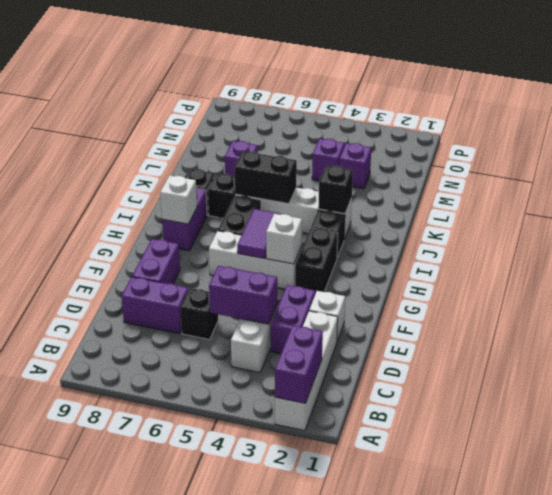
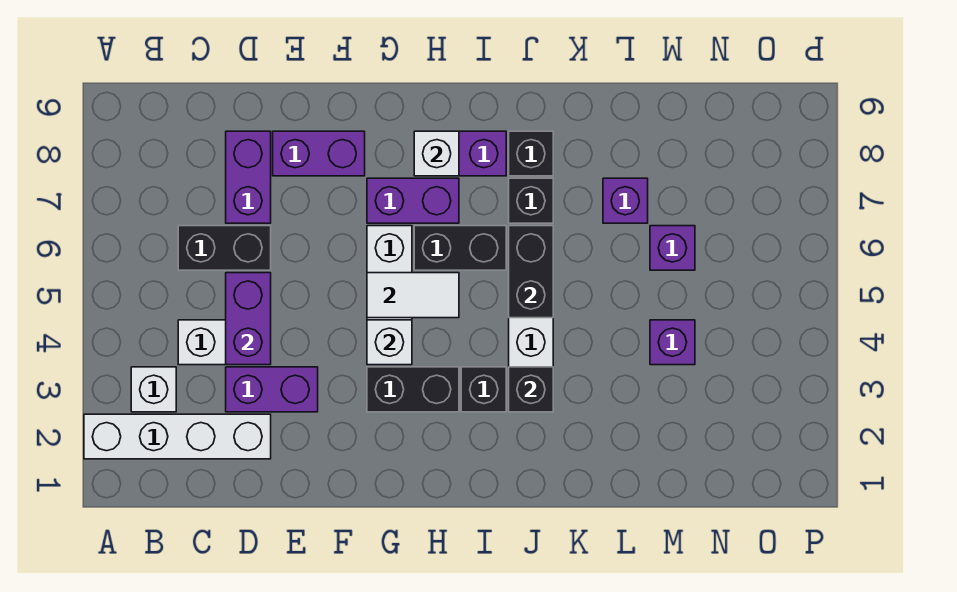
purple brick A2:B2 level 2 -> purple brick G7:H7 level 1
black brick D6 level 1 -> black brick C6:D6 level 1
white brick E2 level 1 -> white brick B3 level 1
purple tile G5:H5 level 2 -> white tile G5:H5 level 2
purple brick M3 level 1 -> purple brick M6 level 1

